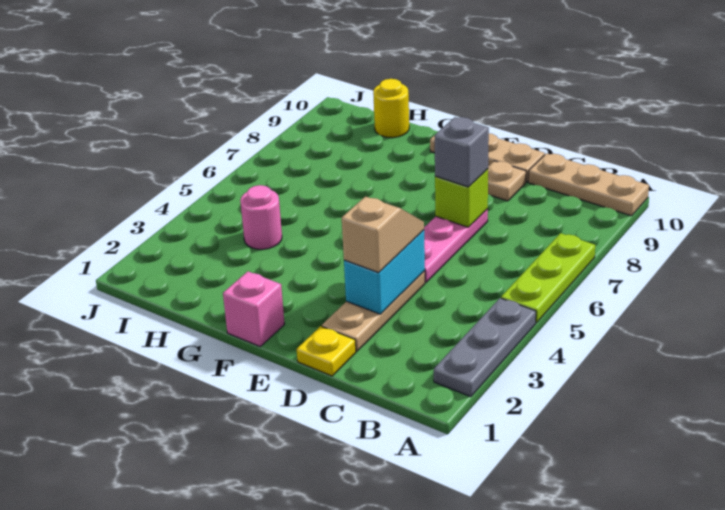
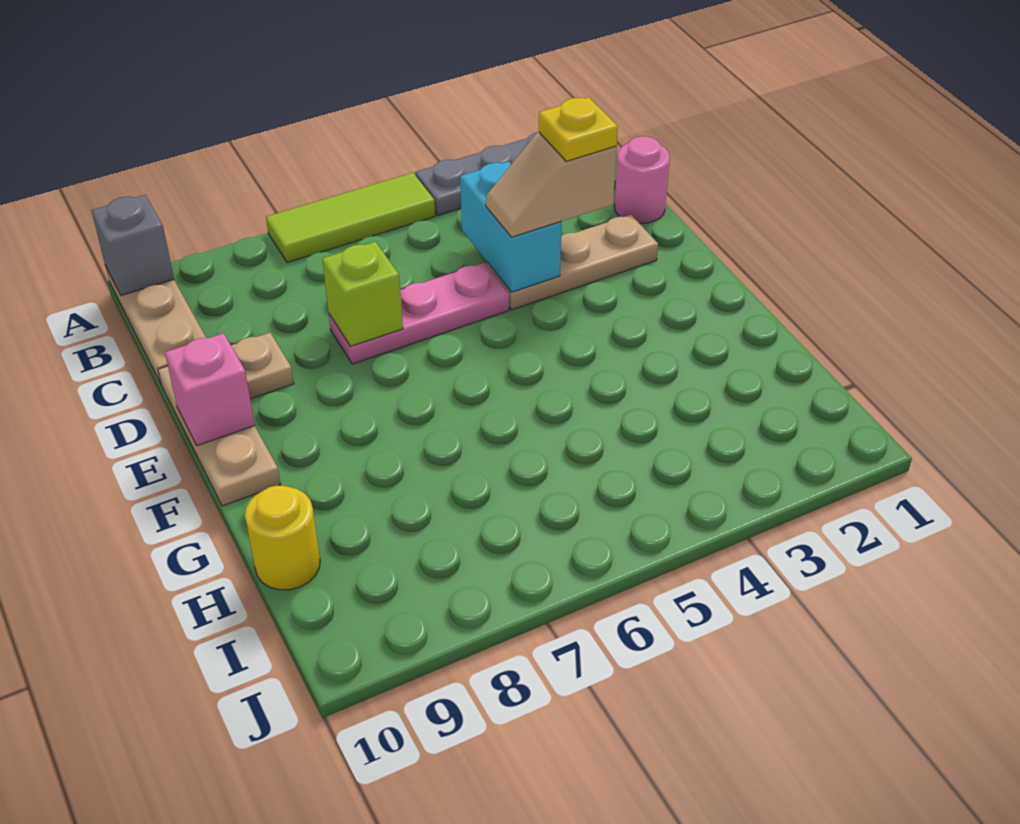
lime plate A5:A7 level 1 -> lime tile A5:A7 level 1
yellow plate D1 level 1 -> yellow plate D3 level 4
cyan brick D3:D4 level 2 -> cyan brick C4:D4 level 2
grey brick D7 level 3 -> grey brick A10 level 2
pink brick F1 level 1 -> pink brick E10 level 2
pink round brick H4 level 1 -> pink round brick C1 level 1

